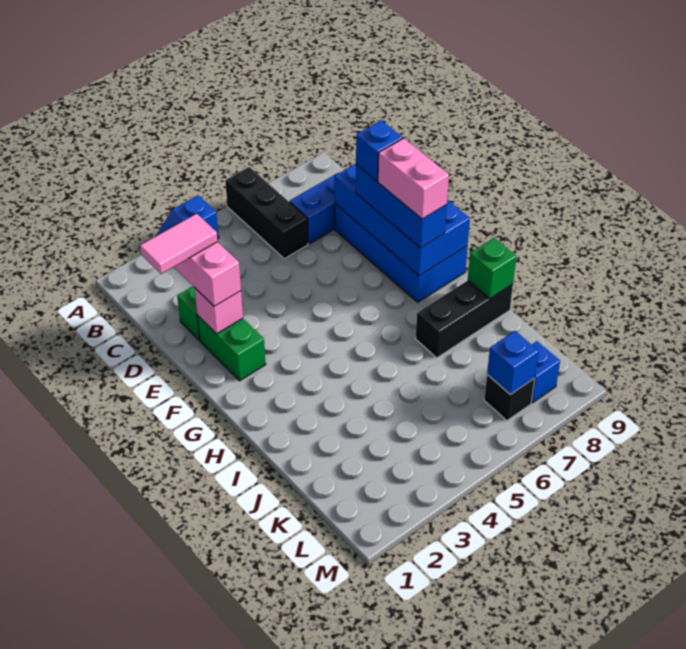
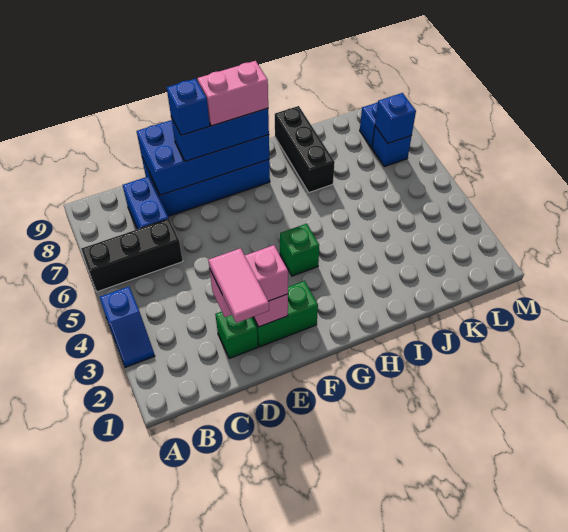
green brick I9 level 2 -> green brick G4 level 1
black brick L7 level 1 -> blue brick L7 level 1

